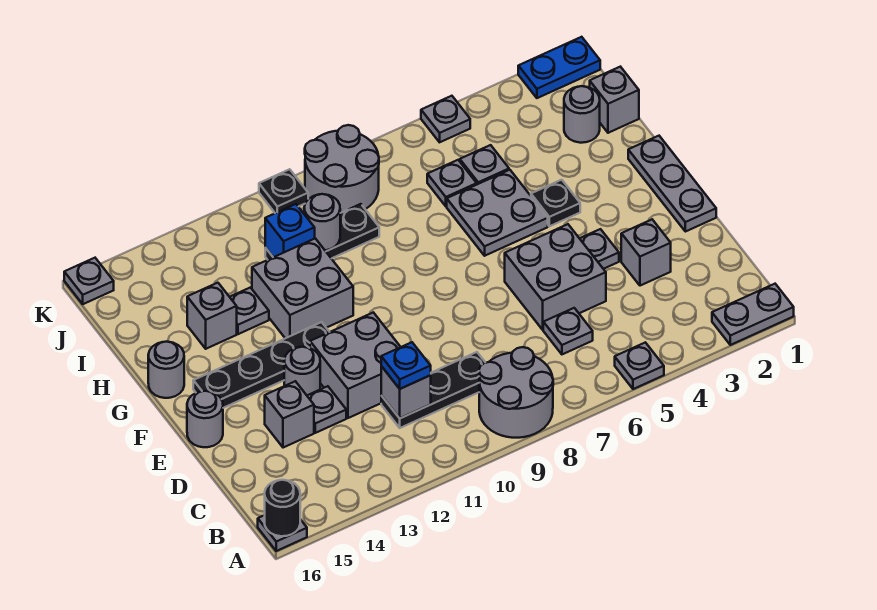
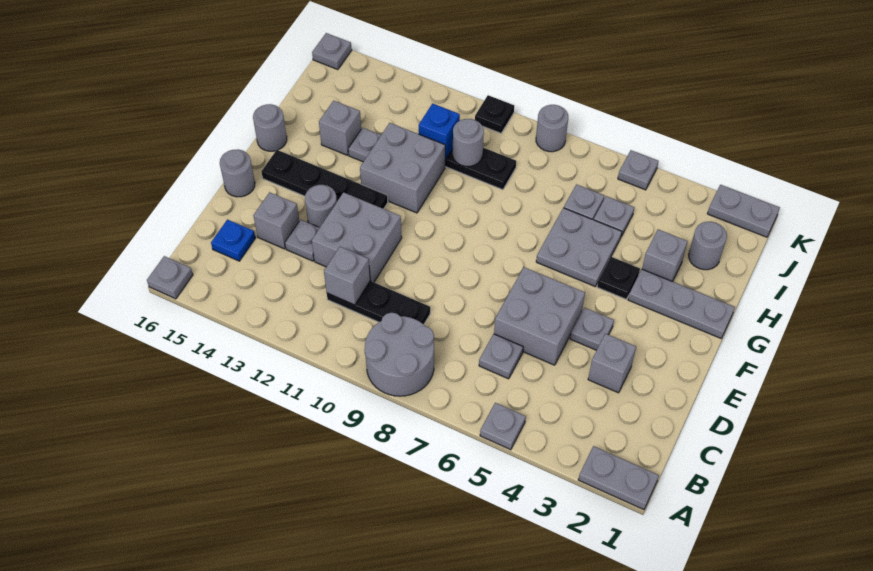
black round brick A16 level 2 -> none
blue plate C11 level 3 -> blue plate C15 level 1
grey plate E1:G1 level 1 -> grey plate G1:G3 level 1
grey brick I1 level 1 -> grey brick H3 level 1
grey round brick J8:K9 level 1 -> grey round brick K8 level 1
blue plate K1:K2 level 1 -> grey plate K1:K2 level 1

